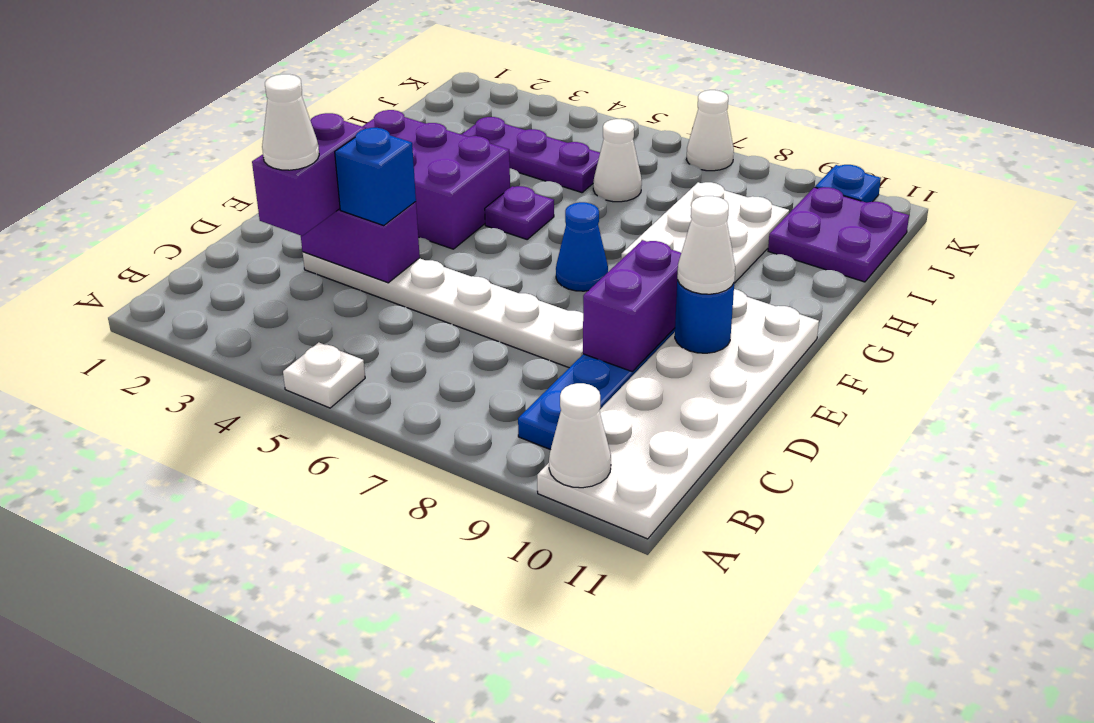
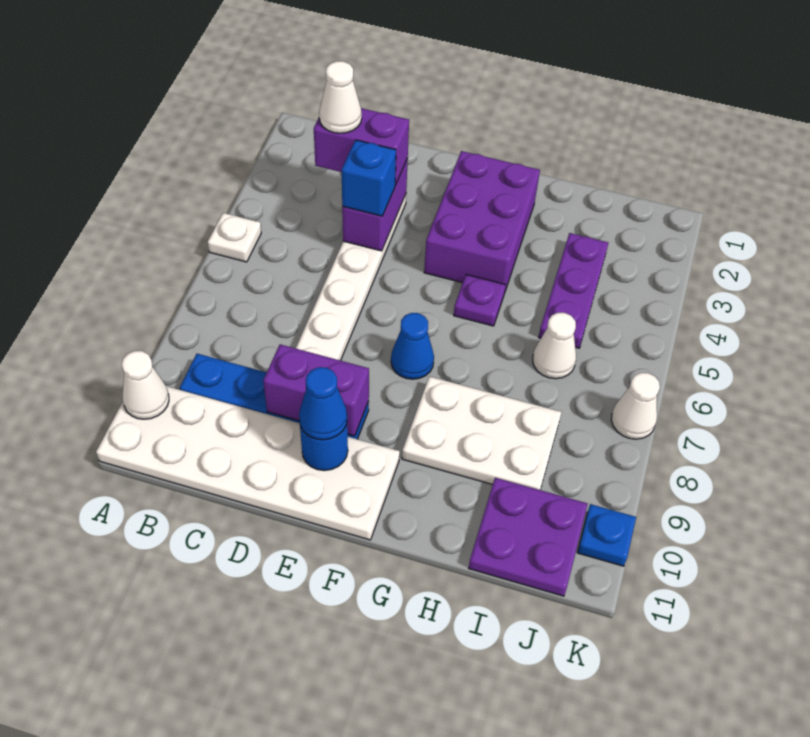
white cone E10 level 3 -> blue cone E10 level 3

